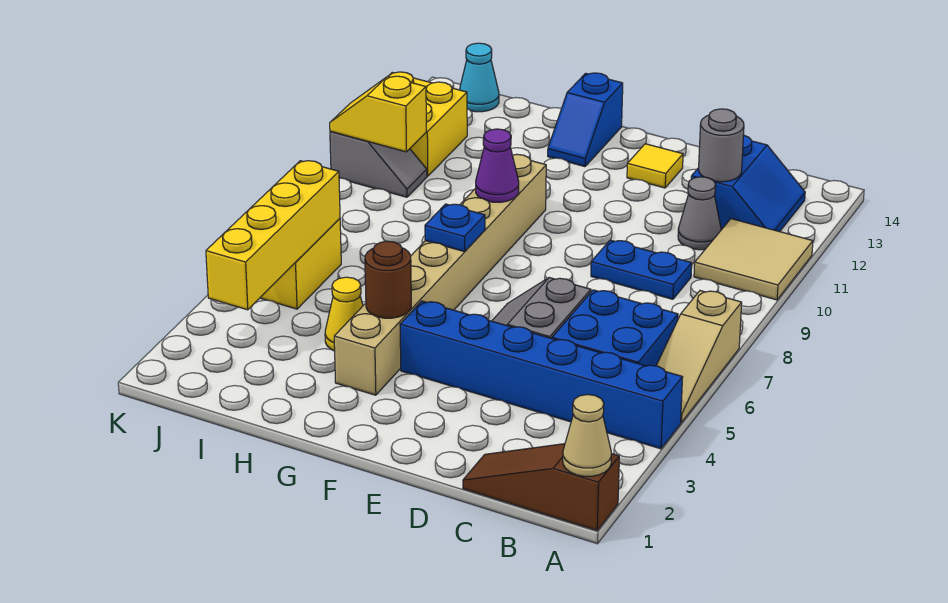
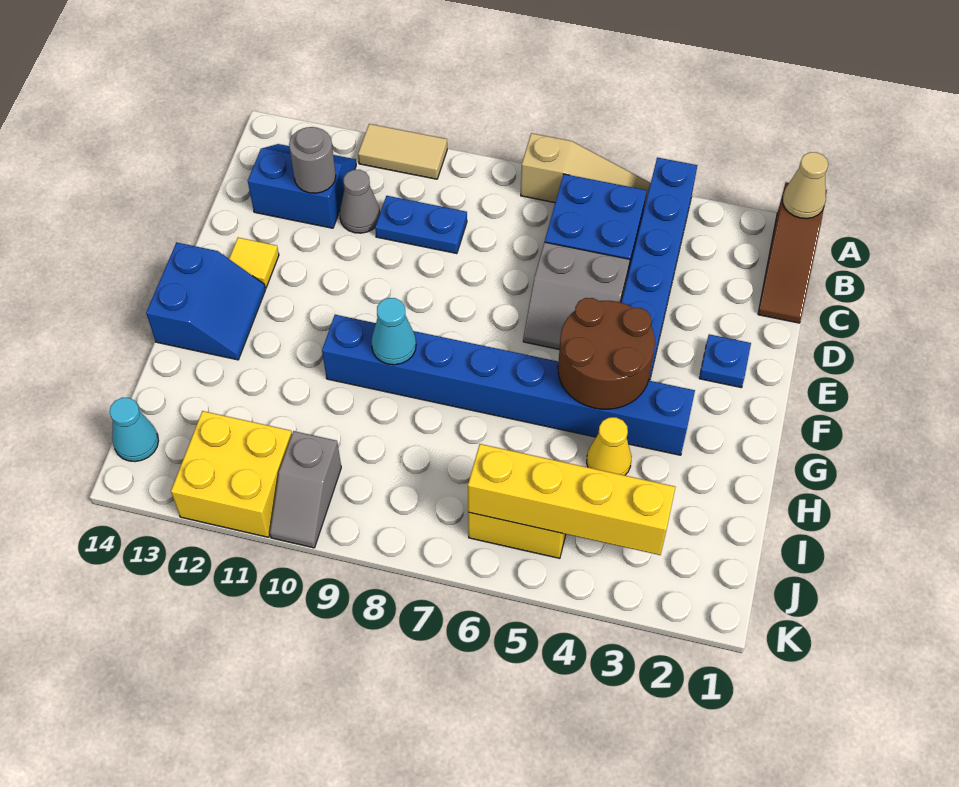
tan tile A10:B11 level 1 -> tan tile A10:A11 level 1
blue plate C9:D9 level 1 -> blue plate C9:C10 level 1
tan brick G3:G10 level 1 -> blue brick G3:G10 level 1
brown round brick G4 level 2 -> brown round brick F4:G5 level 2
blue plate G7 level 2 -> blue plate E2 level 1
purple cone G9 level 2 -> cyan cone G9 level 2
blue slope G13:G14 level 1 top 14 -> blue slope F13:G14 level 1 top 14
grey slope J10:K10 level 1 top K -> grey slope J10:K10 level 1 top J
yellow slope J10:K10 level 2 top J -> none

